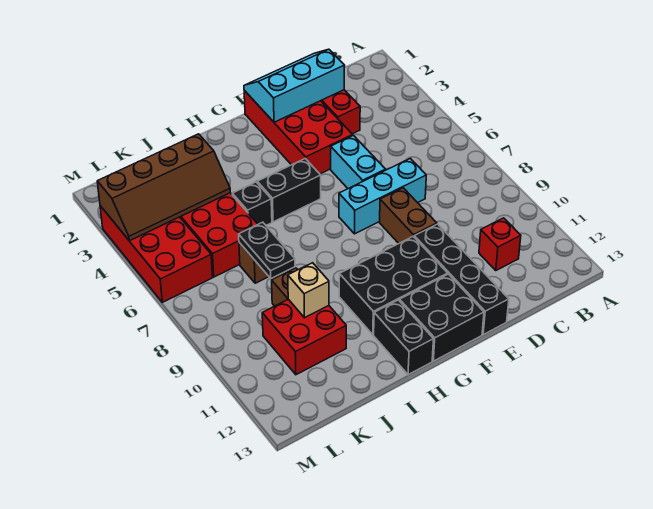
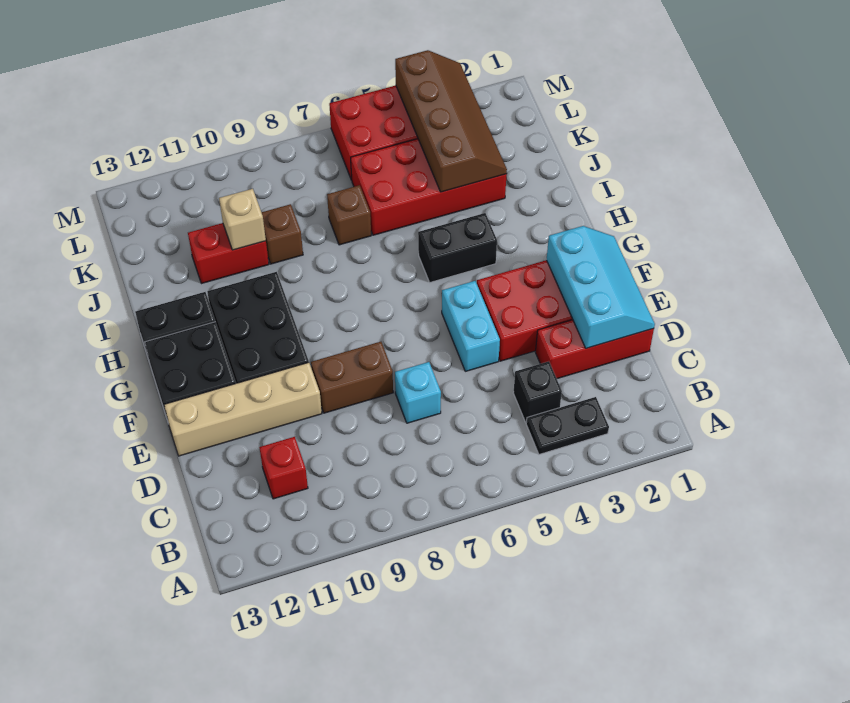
cyan brick D7:F7 level 1 -> cyan brick D7 level 1
cyan brick E5:E6 level 1 -> cyan brick E5:F5 level 1
black brick E10:E13 level 1 -> tan brick E10:E13 level 1
black brick G5:H5 level 1 -> black brick H4:H5 level 1
black brick I5 level 1 -> black brick C4 level 1
brown slope J3:M4 level 2 top 3 -> brown slope J3:M4 level 2 top 4
black plate J7:J8 level 2 -> black plate B3:B4 level 1
red brick J10:K11 level 1 -> red brick J10:J11 level 1

